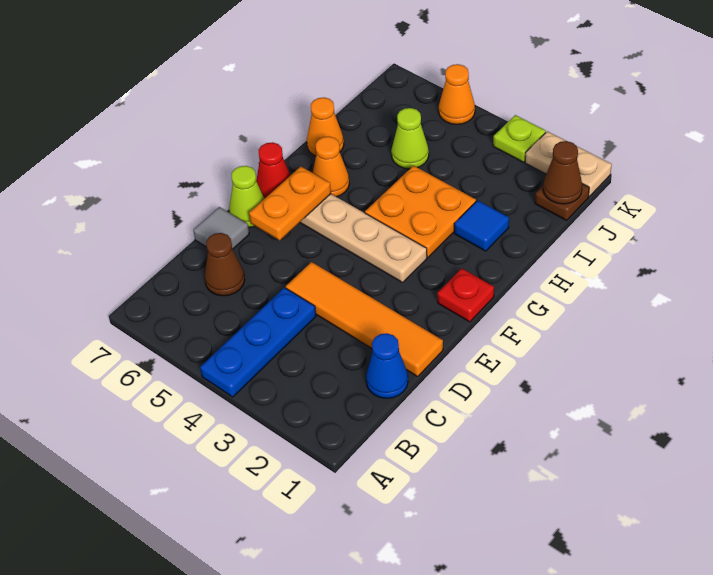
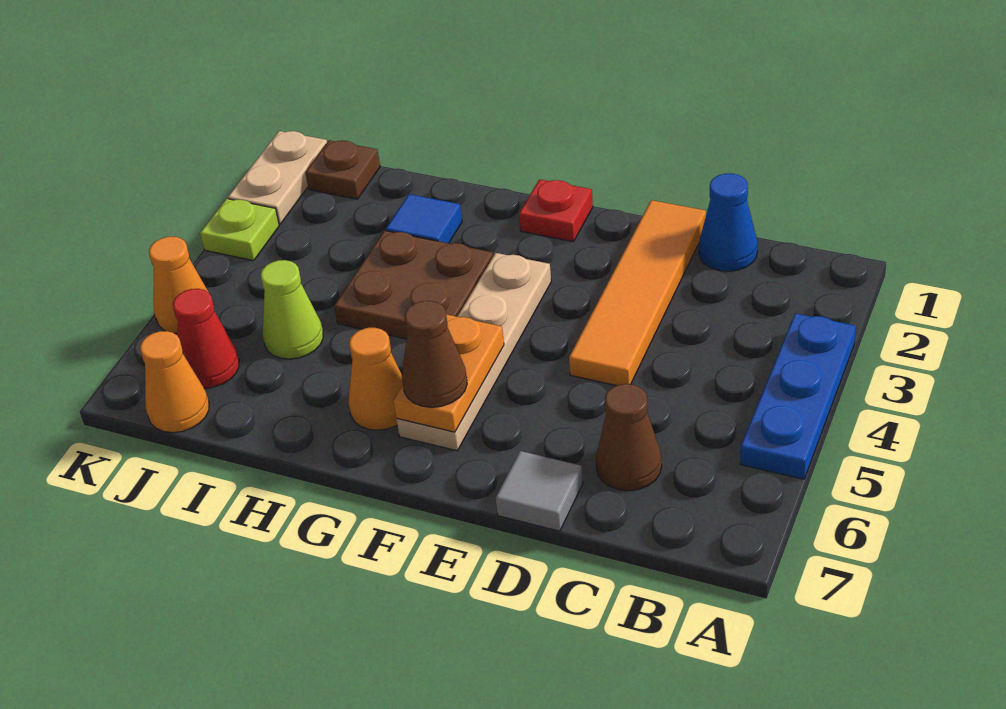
blue plate A4:C4 level 1 -> blue plate A3:A5 level 1
orange plate E6:F6 level 2 -> orange plate F5:F6 level 2
lime cone E7 level 1 -> none
red cone F7 level 1 -> red cone J6 level 1
orange plate G3:H4 level 1 -> brown plate G3:H4 level 1
orange cone H7 level 1 -> orange cone J7 level 1
brown cone J1 level 2 -> brown cone F6 level 3

